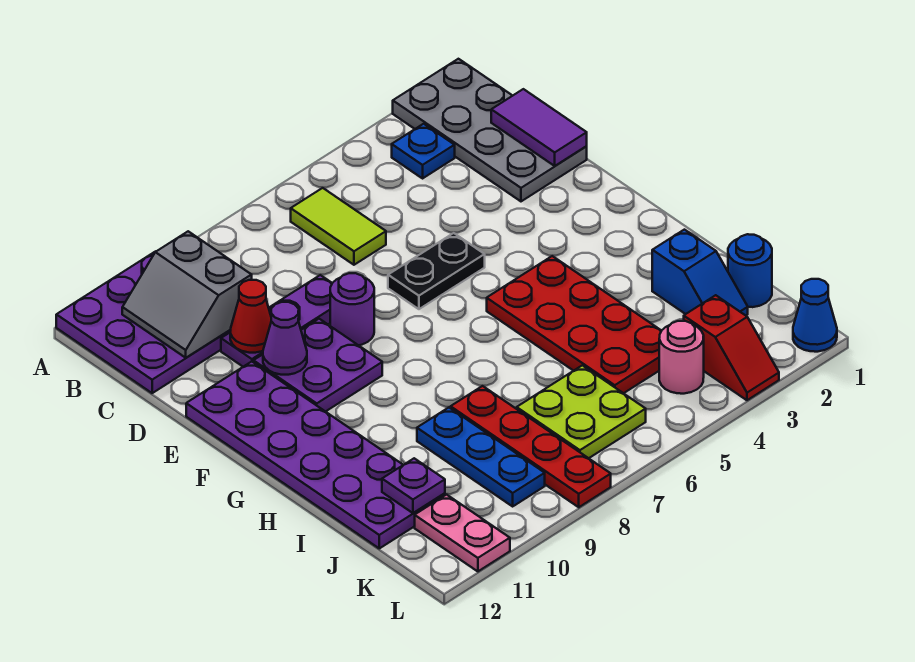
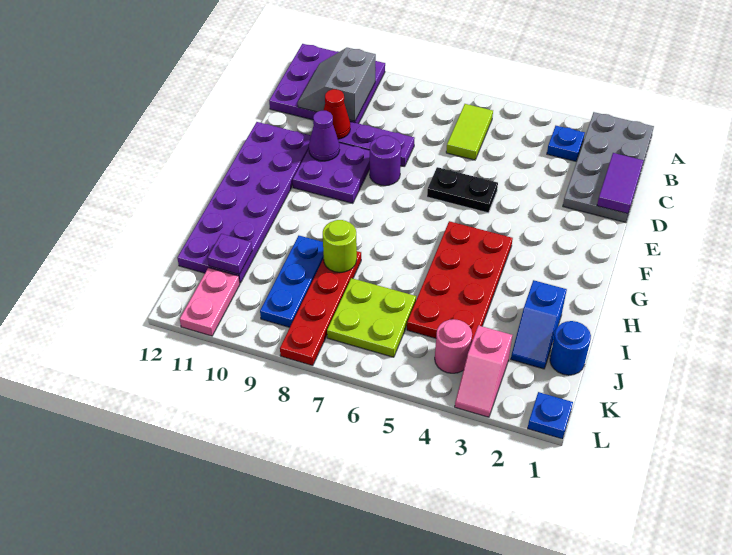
none -> lime round brick I8 level 2
red slope K3:L3 level 1 top K -> pink slope K3:L3 level 1 top K
blue cone L1 level 1 -> blue plate L1 level 1

